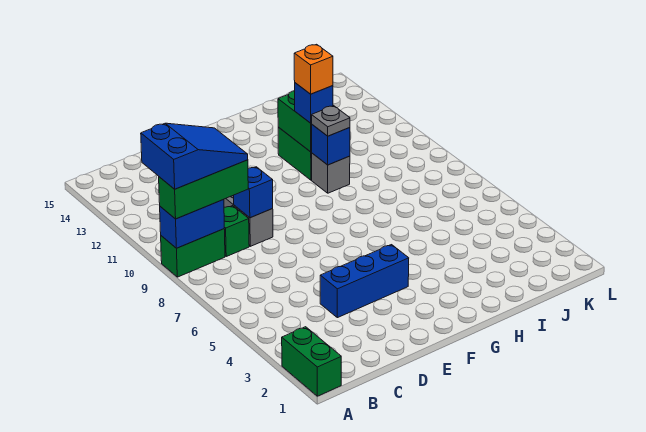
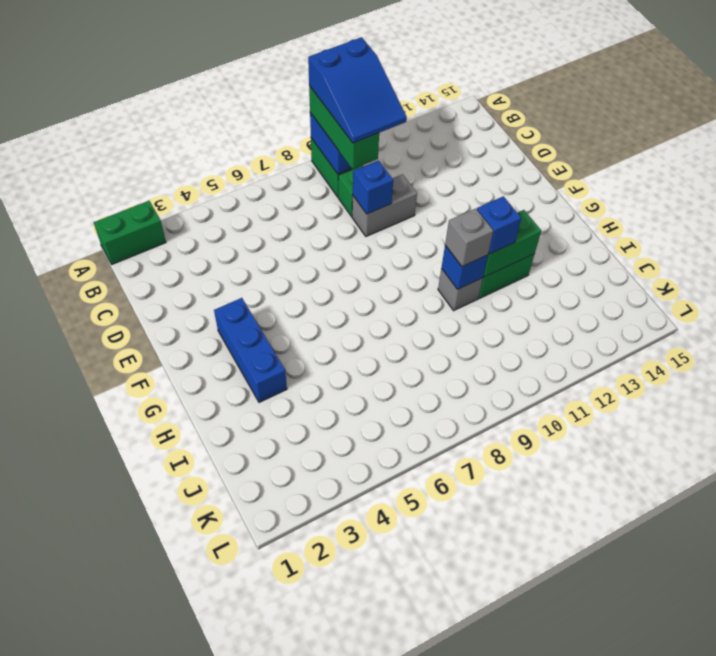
blue brick D4:F4 level 1 -> blue brick F3:H3 level 1
grey plate H10 level 3 -> grey brick H10 level 3
orange brick H11 level 4 -> none

